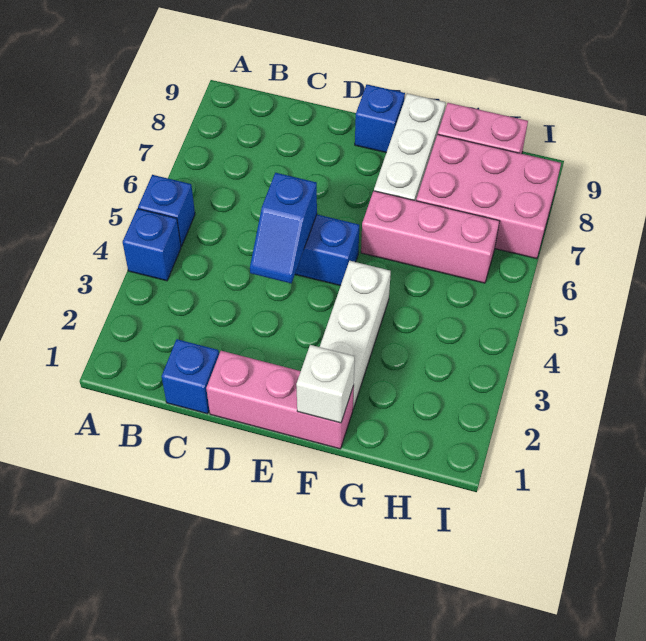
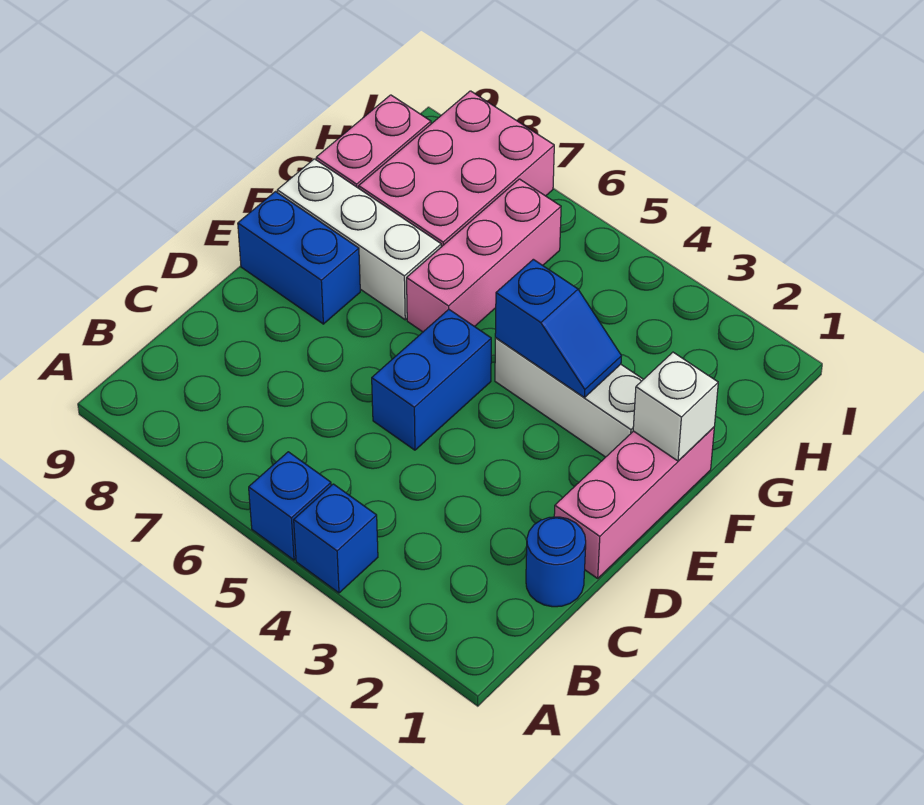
blue brick C1 level 1 -> blue round brick C1 level 1
blue slope D4:D5 level 2 top 5 -> blue slope F3:F4 level 2 top 4
blue brick E9 level 1 -> blue brick E8:E9 level 1

